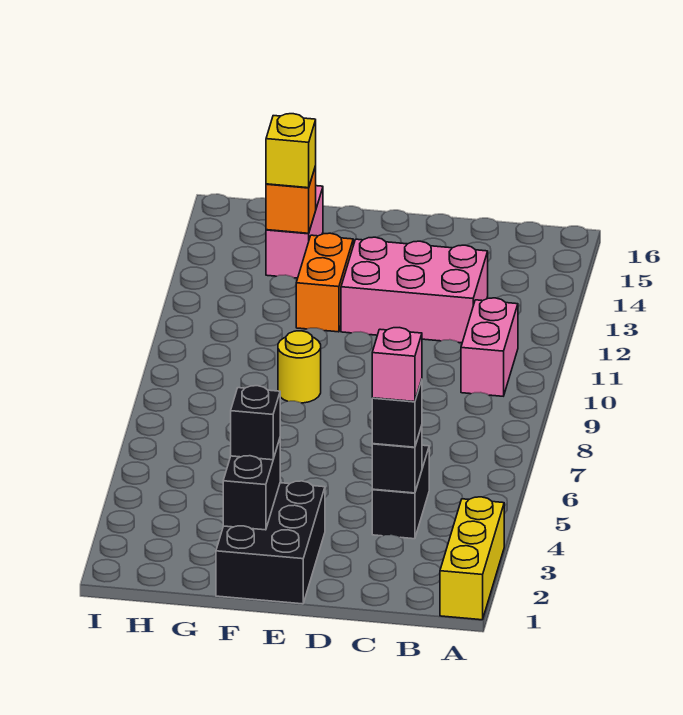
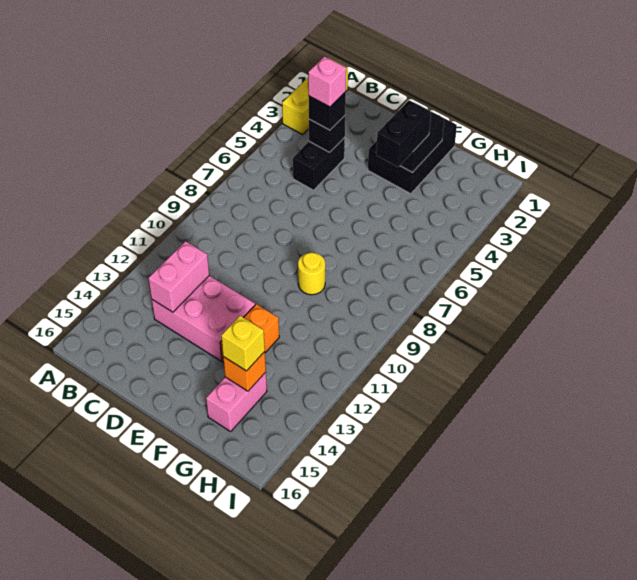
pink brick B10:B11 level 1 -> pink brick C12:C13 level 2
black brick F3 level 3 -> black brick F3:F4 level 3

